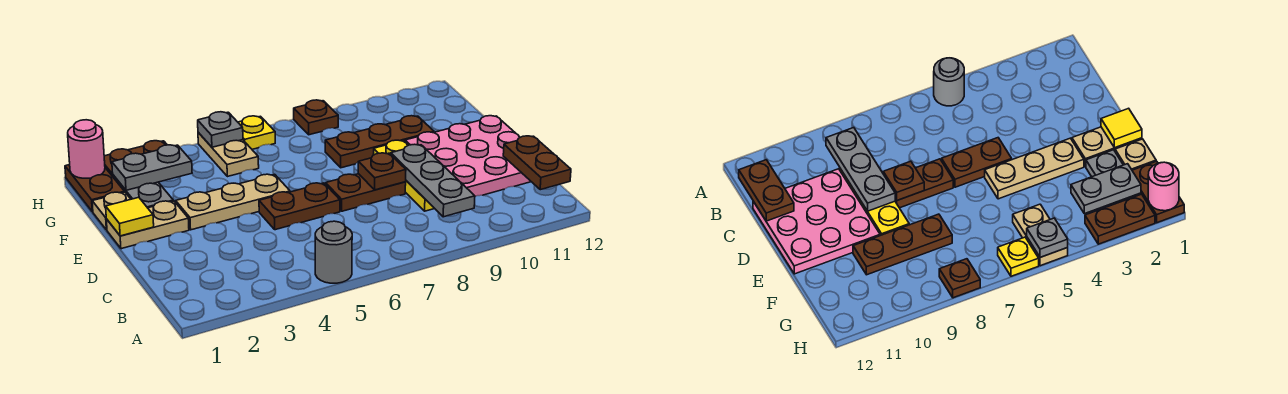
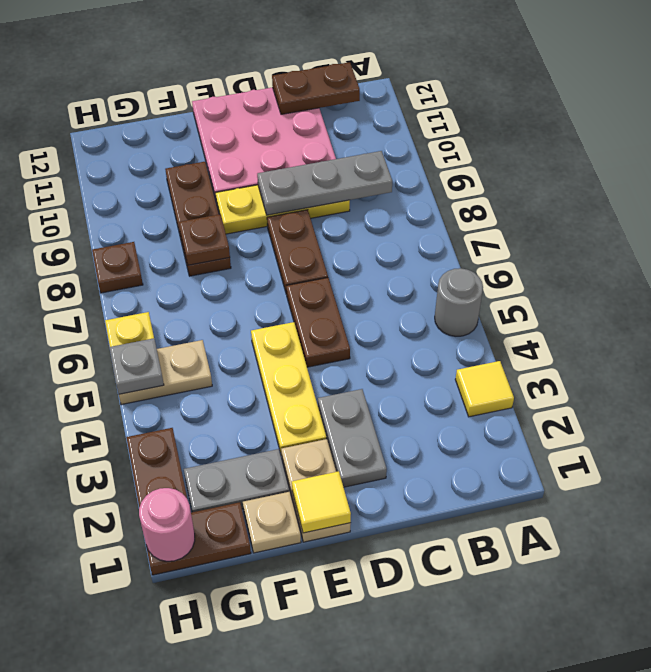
none -> yellow tile A3 level 1
brown plate D8 level 2 -> brown plate F8 level 2
tan plate E3:E5 level 1 -> yellow plate E3:E5 level 1
grey plate G2:G3 level 2 -> grey plate D2:D3 level 1

